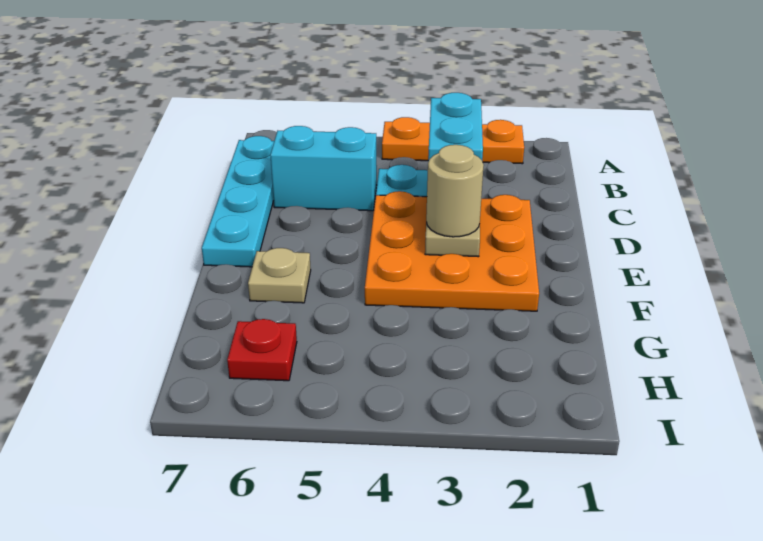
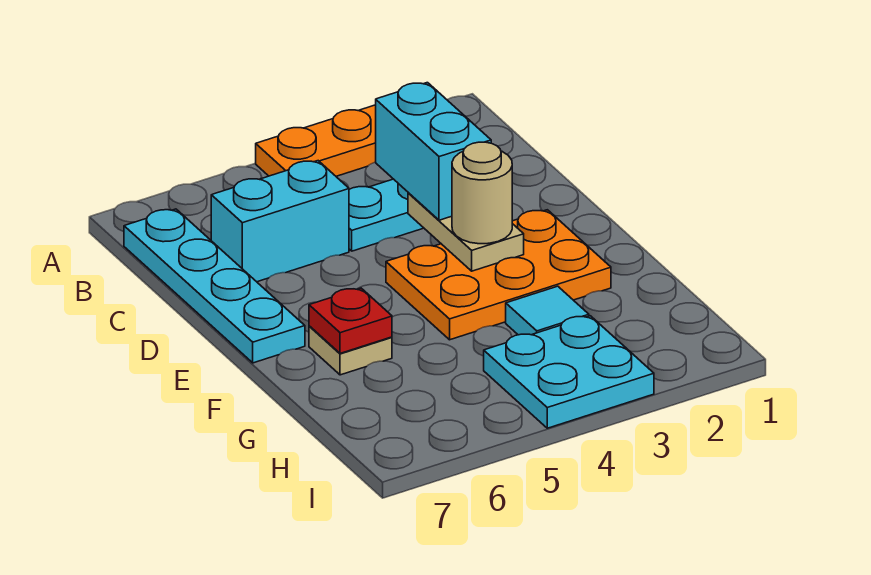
orange plate D2:F4 level 1 -> orange plate E2:F4 level 1
none -> cyan tile G3 level 1
none -> cyan plate H3:I4 level 1
red plate H6 level 1 -> red plate F6 level 2

